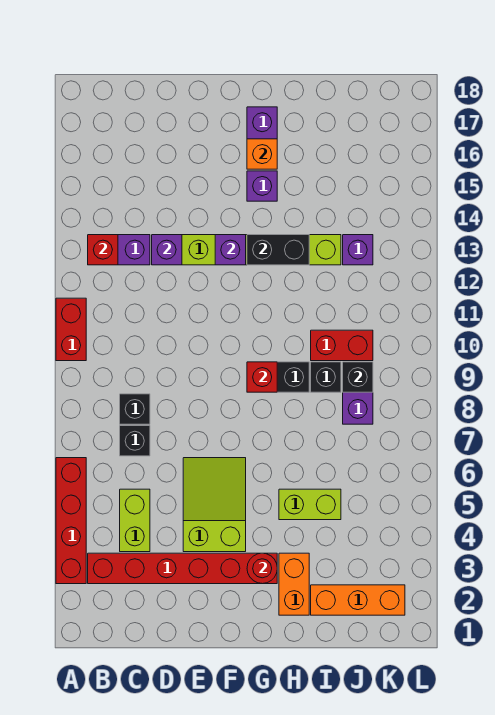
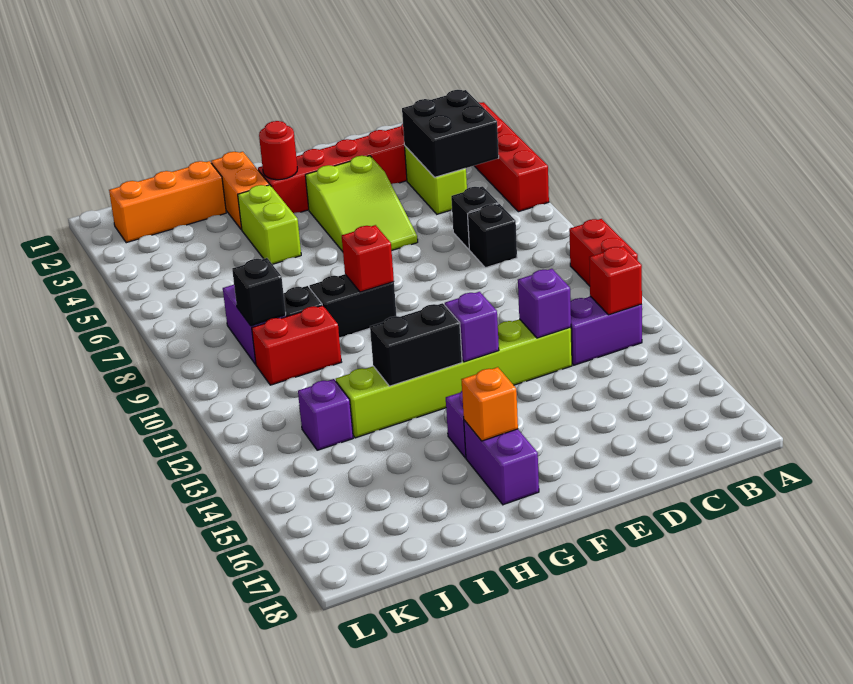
none -> black brick B4:C5 level 2
lime brick H5:I5 level 1 -> lime brick H4:H5 level 1

